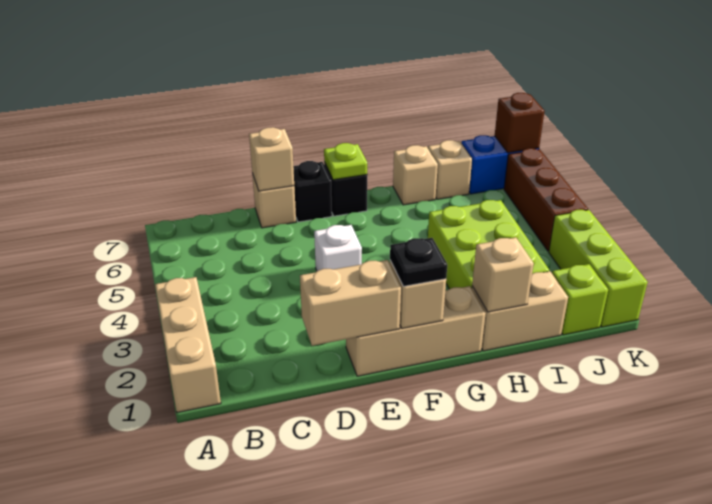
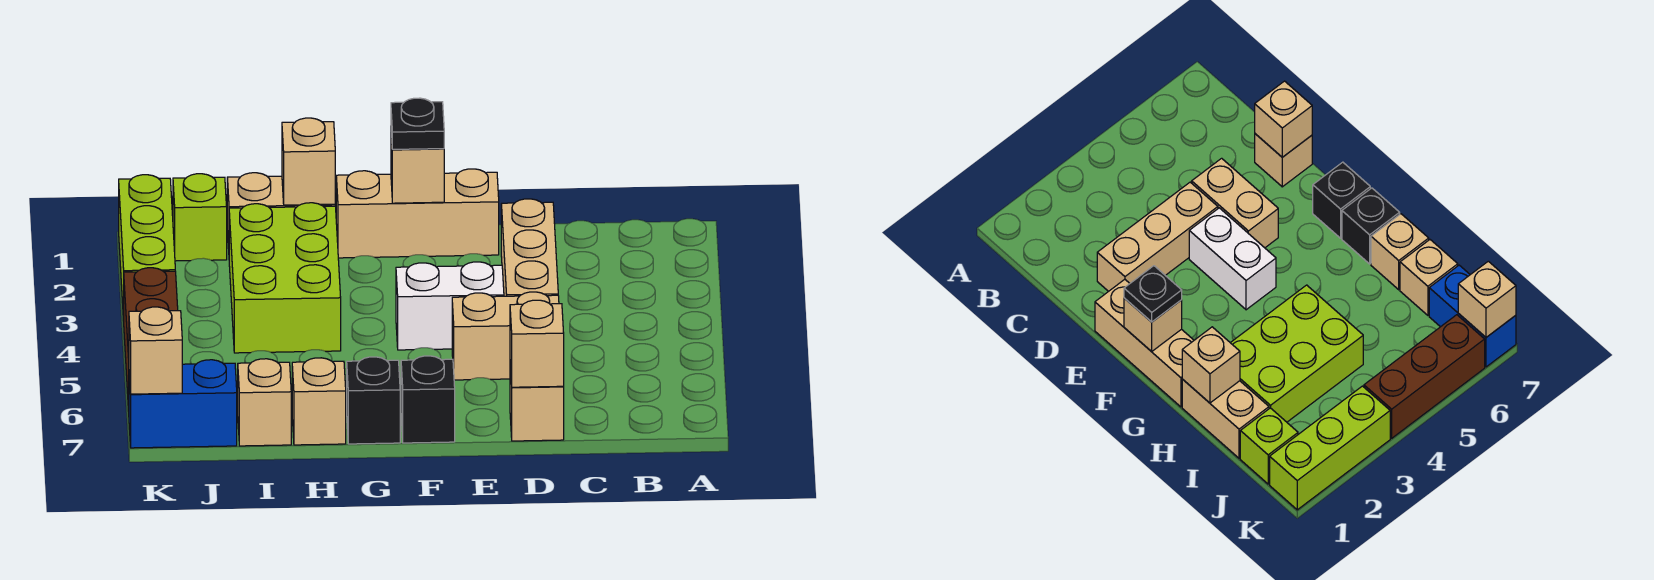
tan brick A1:A3 level 1 -> tan brick D2:D4 level 1
tan brick D1:E1 level 2 -> tan brick D5:E5 level 1
white brick E4 level 1 -> white brick E4:F4 level 1
black brick E7 level 1 -> black brick G7 level 1
lime plate F7 level 2 -> none
brown brick K7 level 2 -> tan brick K7 level 2

